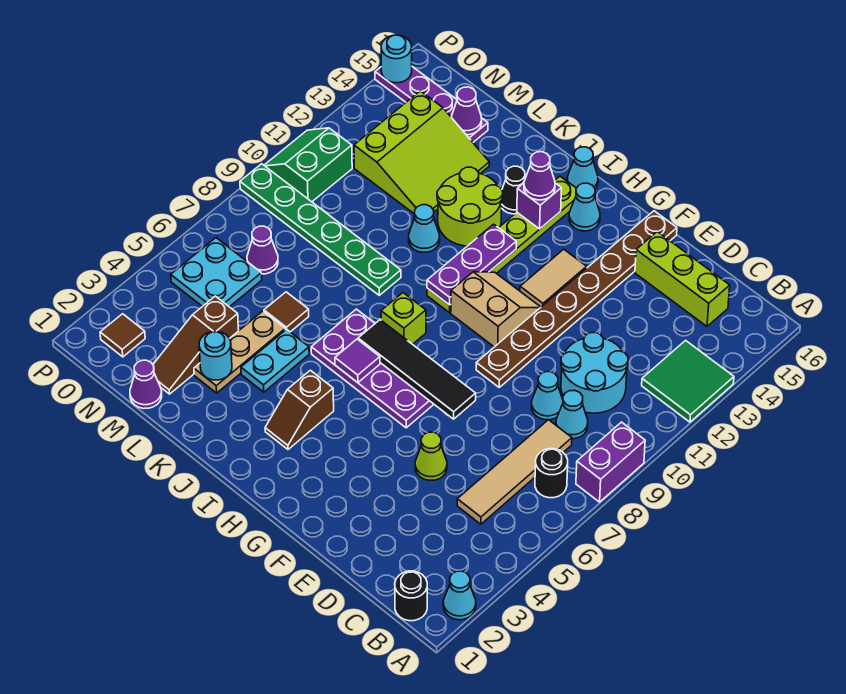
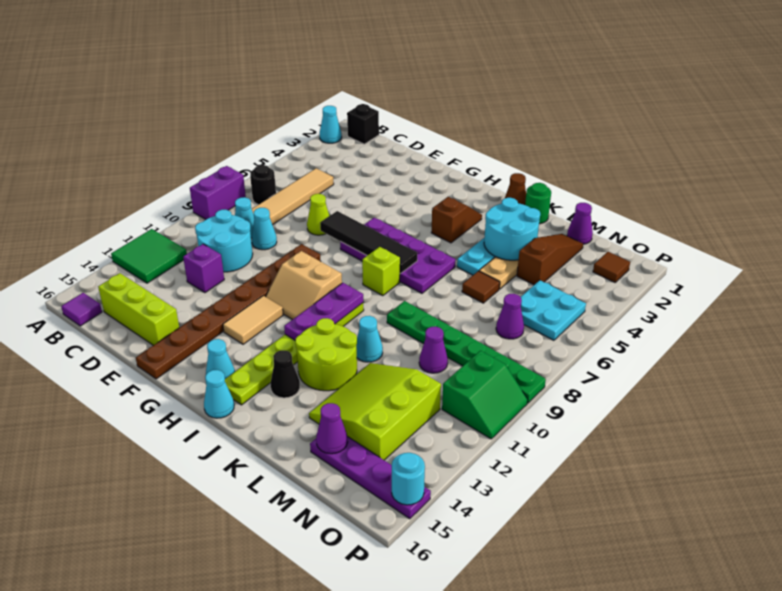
black round brick B1 level 1 -> black brick B1 level 1
lime cone E5 level 1 -> lime cone E7 level 1
purple tile I6 level 2 -> purple tile B16 level 1
purple brick I14 level 2 -> purple brick D12 level 1
purple cone I14 level 3 -> purple cone M10 level 1
none -> brown cone J1 level 1
none -> green round brick K1 level 1
cyan round brick L3 level 2 -> cyan round brick K3:L4 level 2

